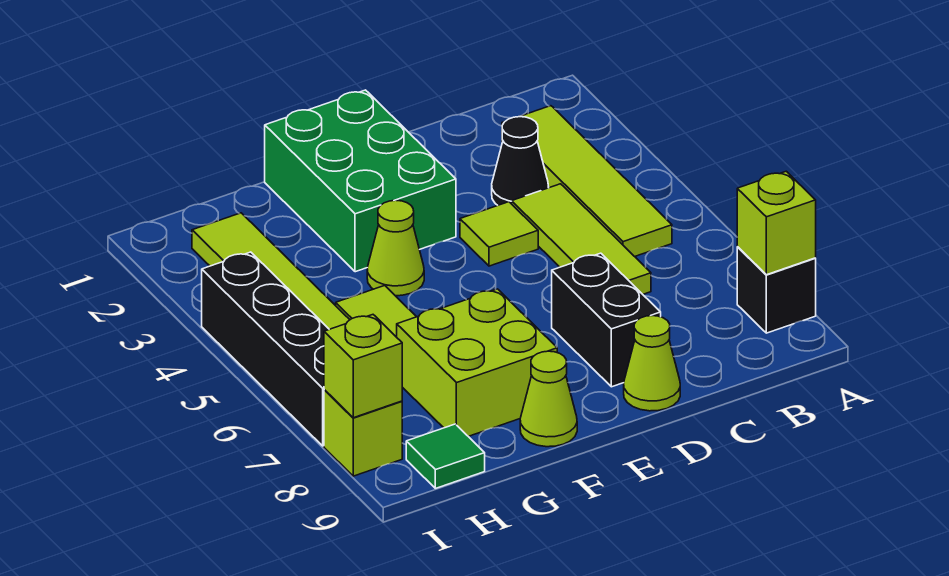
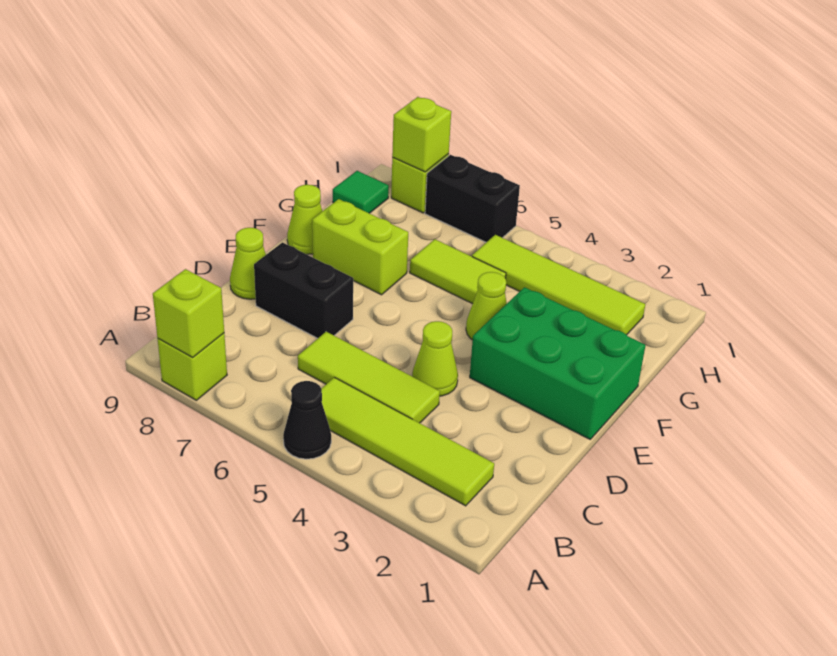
black brick A8 level 1 -> lime brick A8 level 1
black cone C3 level 1 -> black cone A5 level 1
lime tile D4 level 1 -> lime cone D4 level 1
lime brick F7:G8 level 1 -> lime brick F7:F8 level 1
black brick I4:I7 level 1 -> black brick I6:I7 level 1

